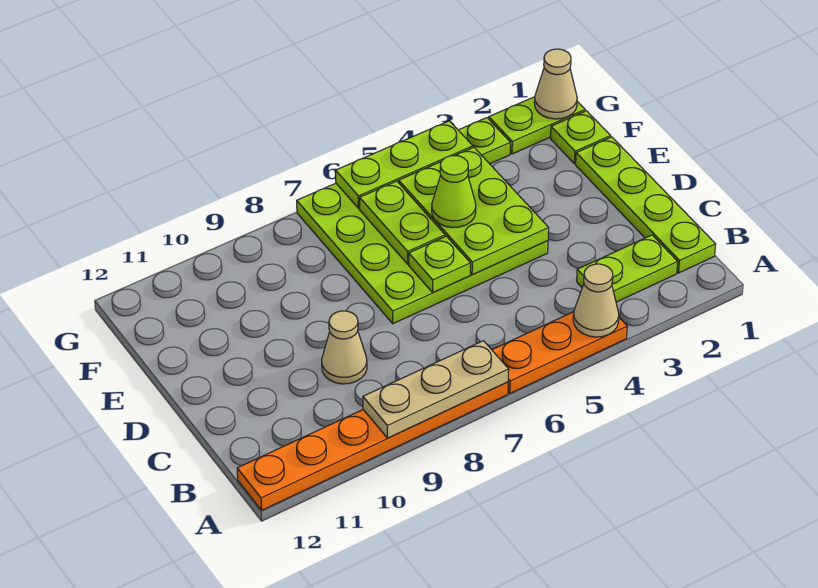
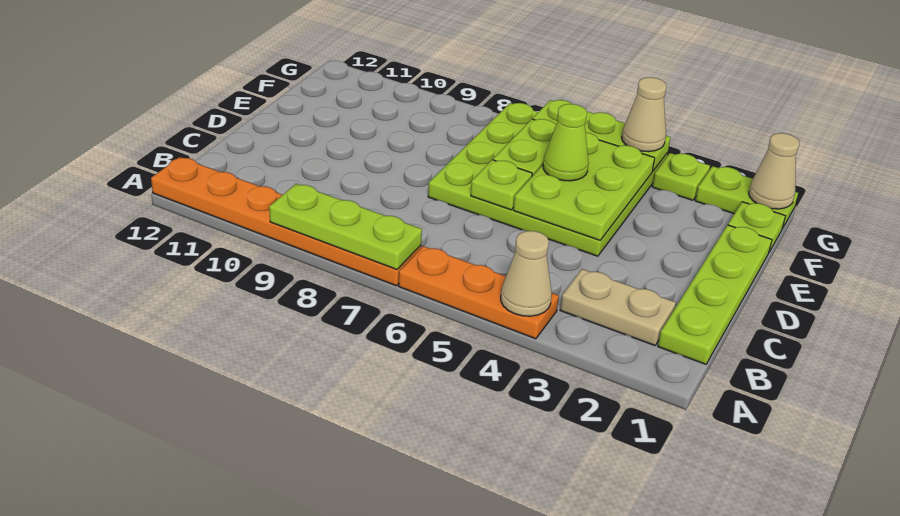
tan plate A7:A9 level 2 -> lime plate A7:A9 level 2
lime plate B2:B3 level 1 -> tan plate B2:B3 level 1
tan cone C9 level 1 -> tan cone G4 level 3

